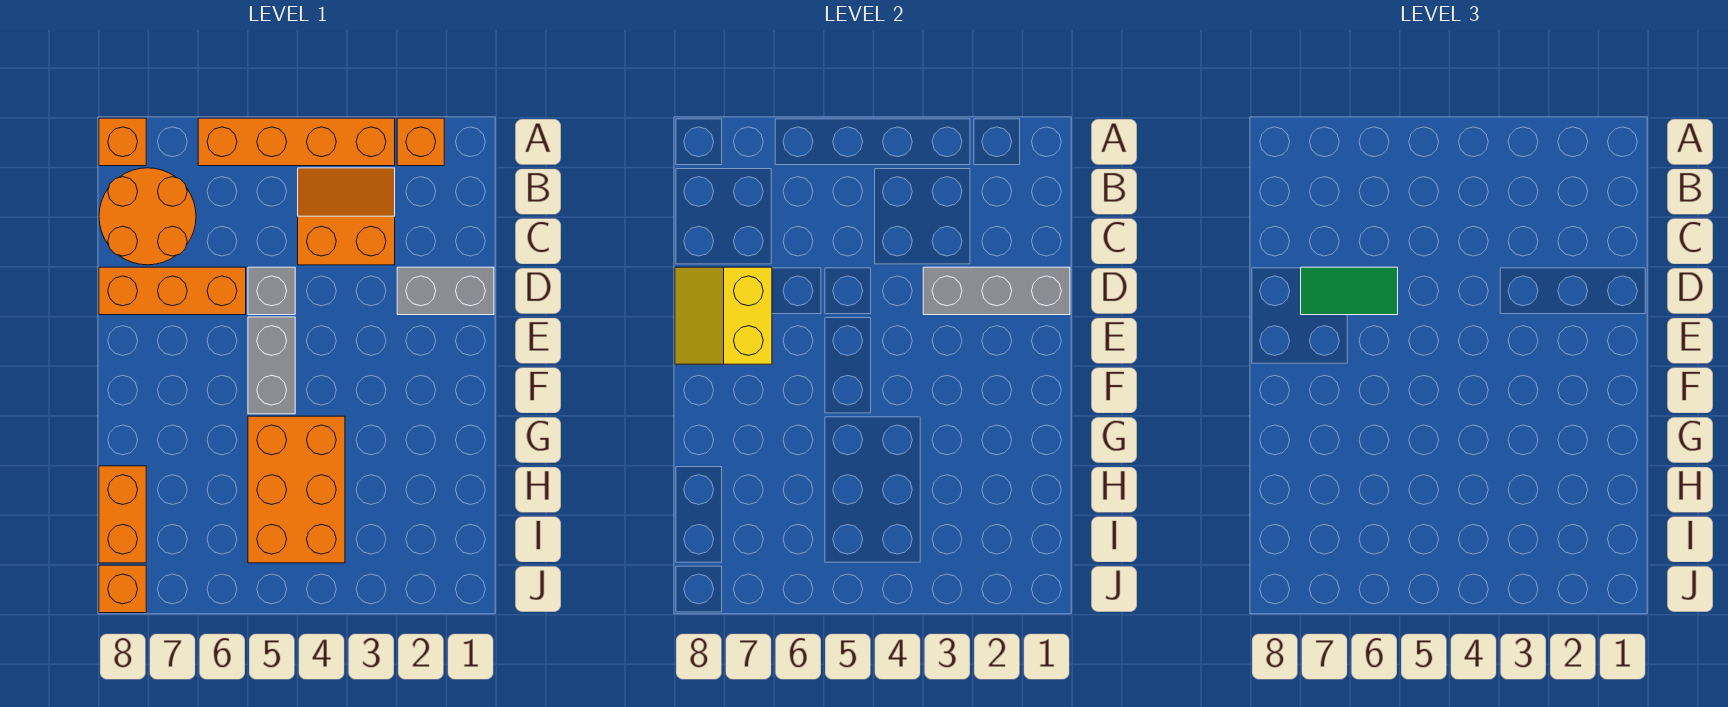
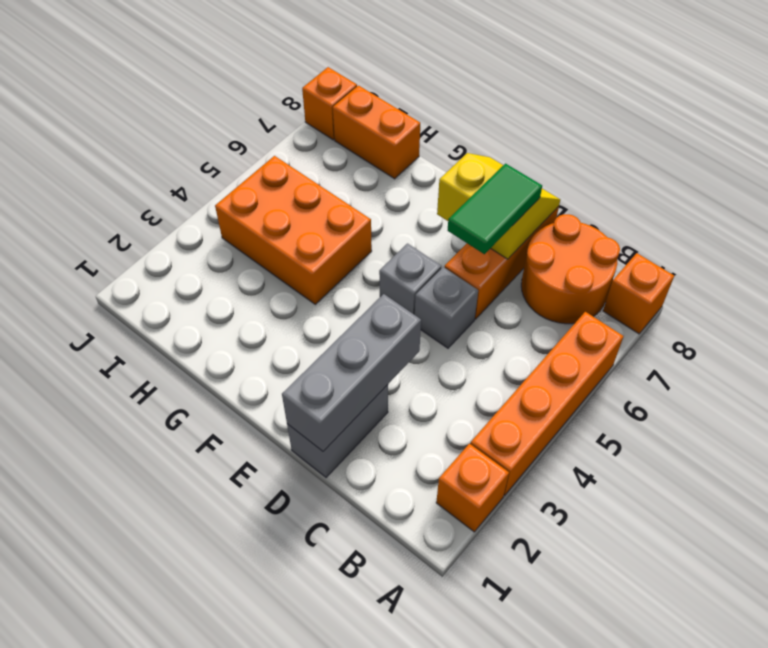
orange slope B3:C4 level 1 top C -> none
grey brick E5:F5 level 1 -> grey brick E5 level 1

